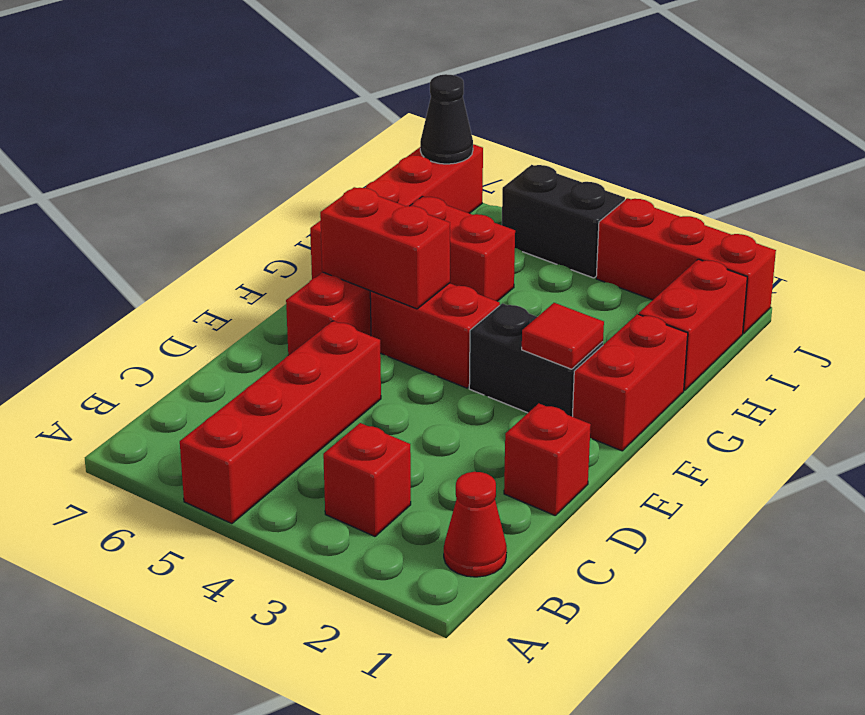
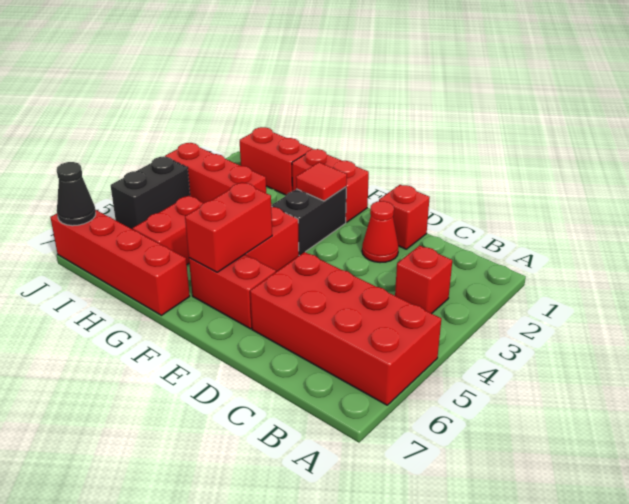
red brick A5:D5 level 1 -> red brick A5:D6 level 1
red cone B1 level 1 -> red cone D2 level 1
red brick J1:J3 level 1 -> red brick H3:J3 level 1

